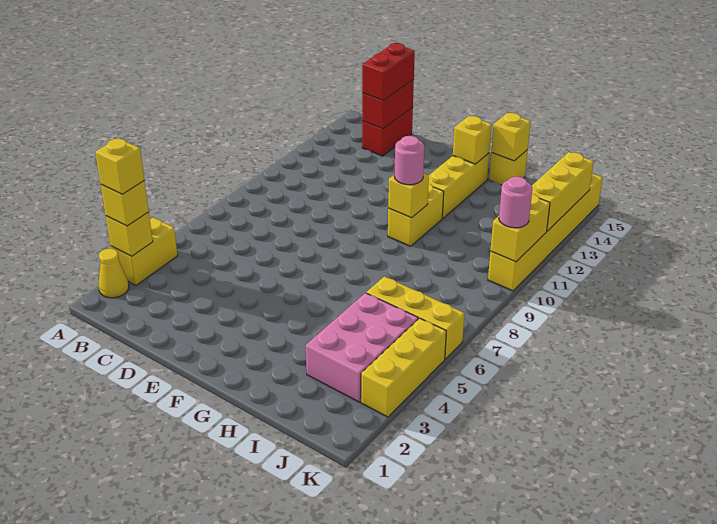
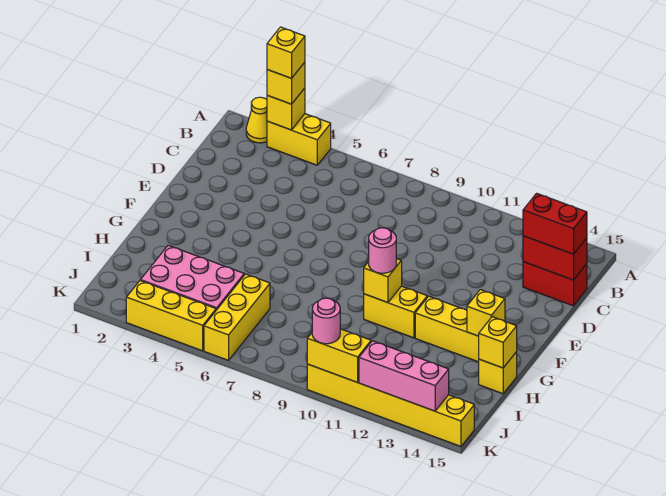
yellow brick K12:K14 level 2 -> pink brick K12:K14 level 2

